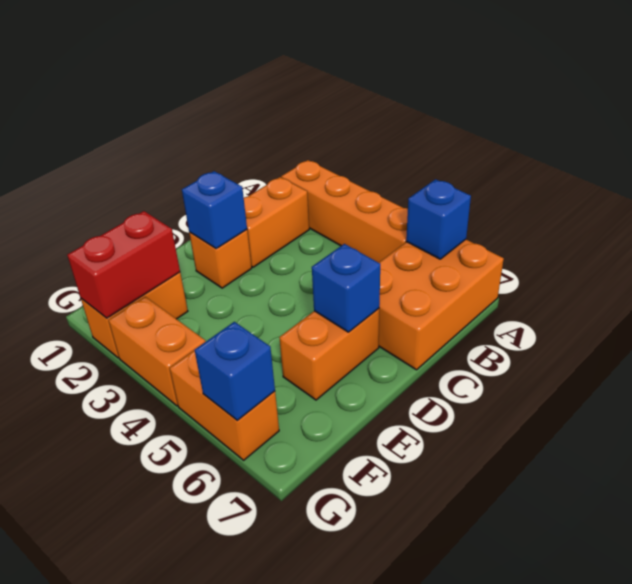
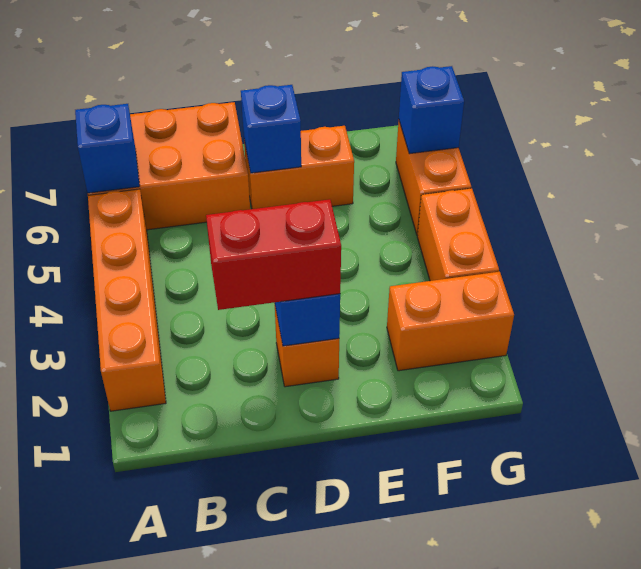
orange brick B2:C2 level 1 -> none
red brick F2:G2 level 2 -> red brick C2:D2 level 3

